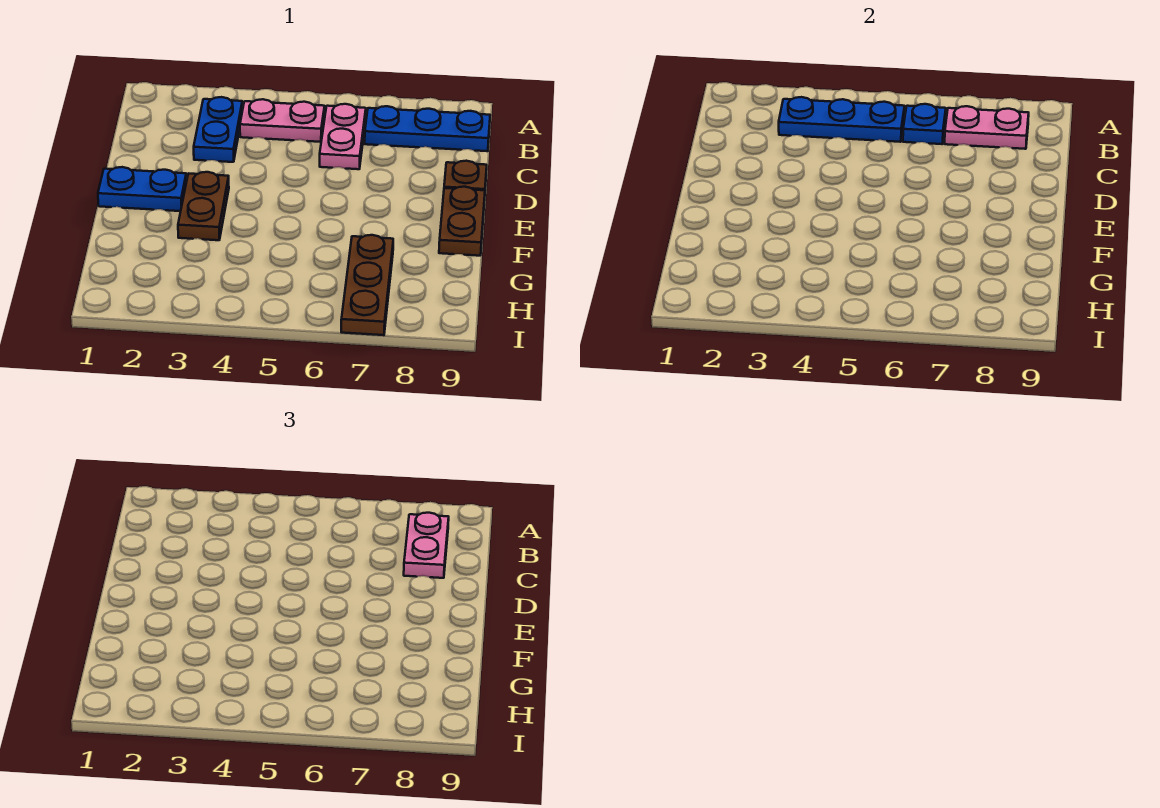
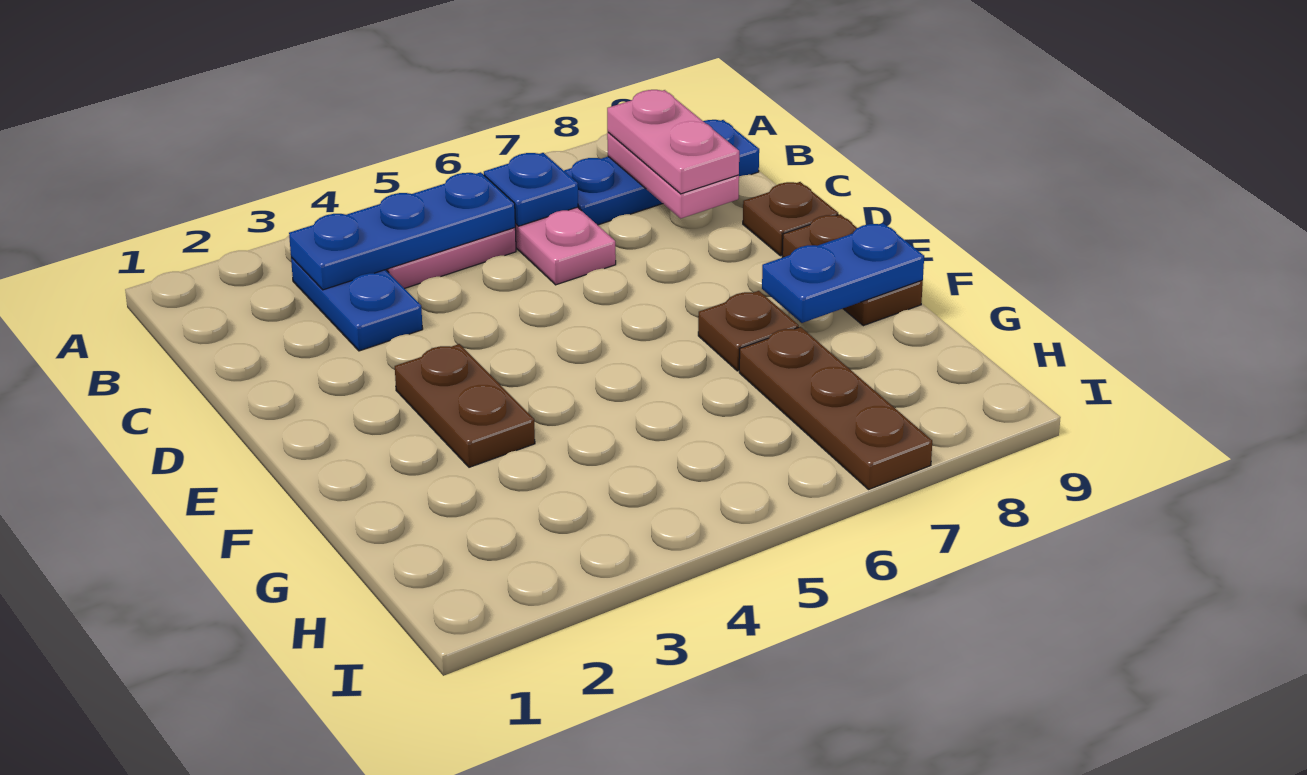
pink plate B7:B8 level 2 -> pink plate B8:C8 level 2
blue plate E1:E2 level 1 -> blue plate F8:F9 level 2
none -> brown plate F7 level 1

